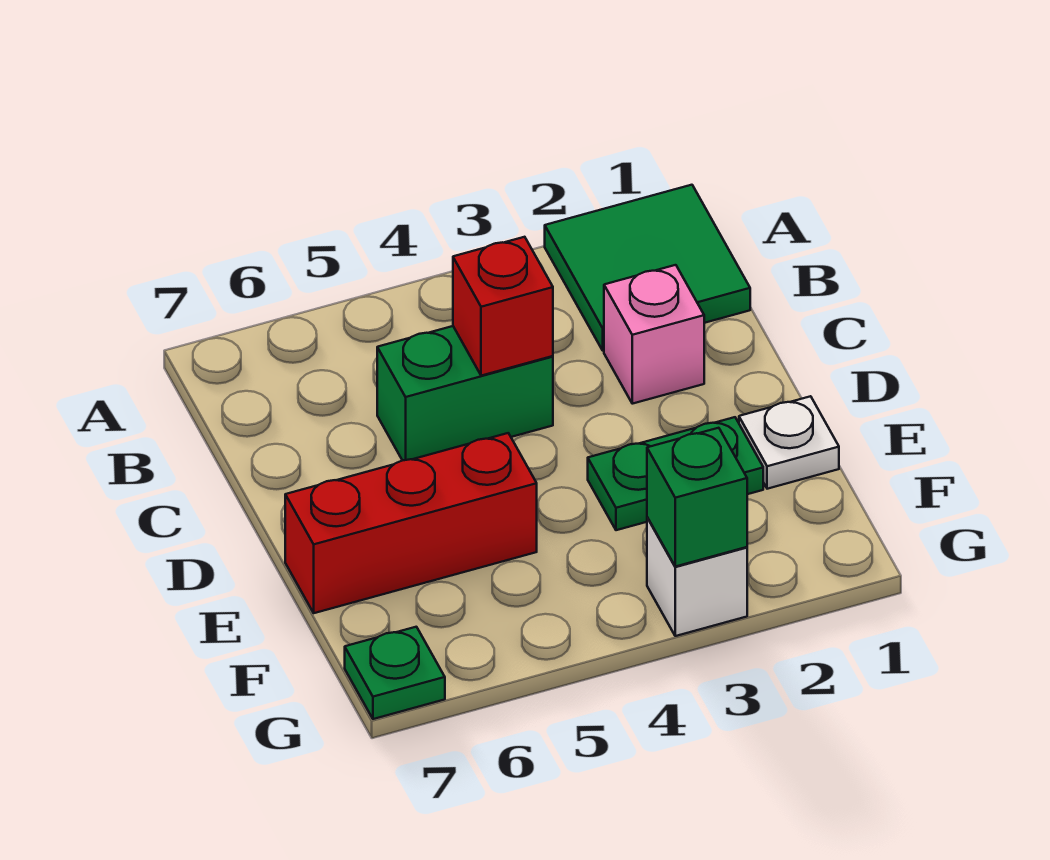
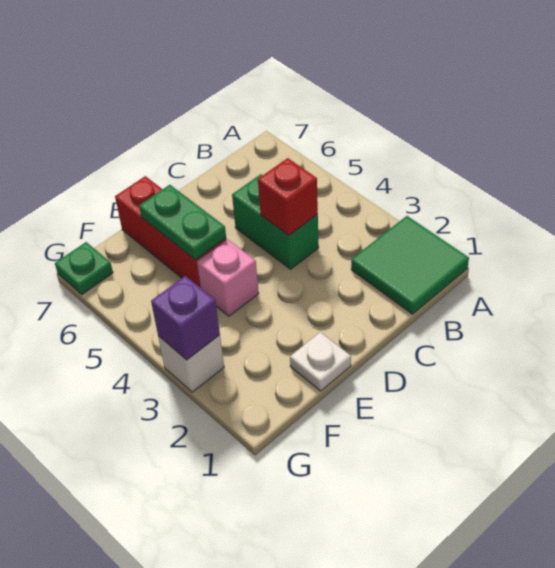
pink brick C2 level 1 -> pink brick E4 level 1
green plate E2:E3 level 1 -> green plate E5:E6 level 2
green brick G3 level 2 -> purple brick G3 level 2

